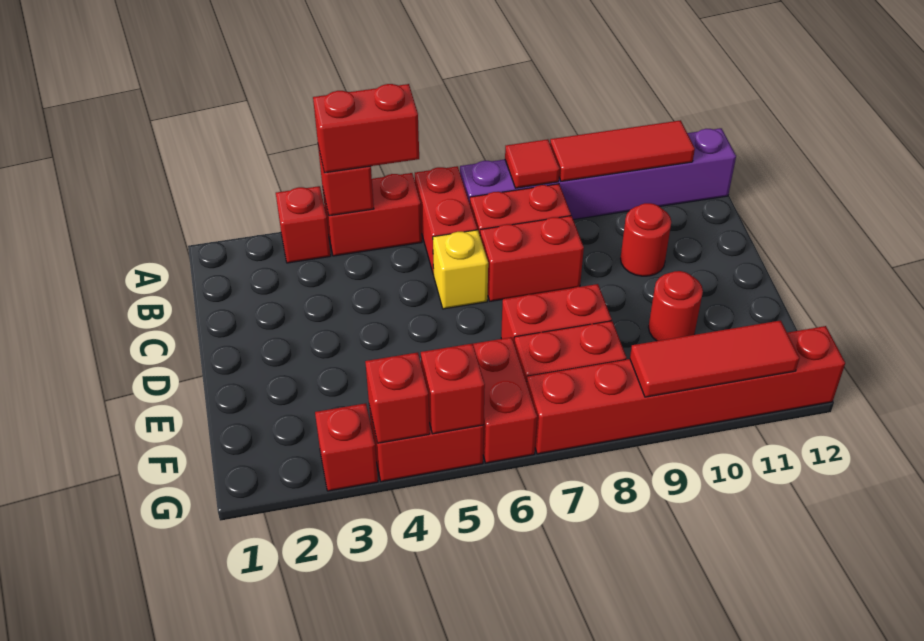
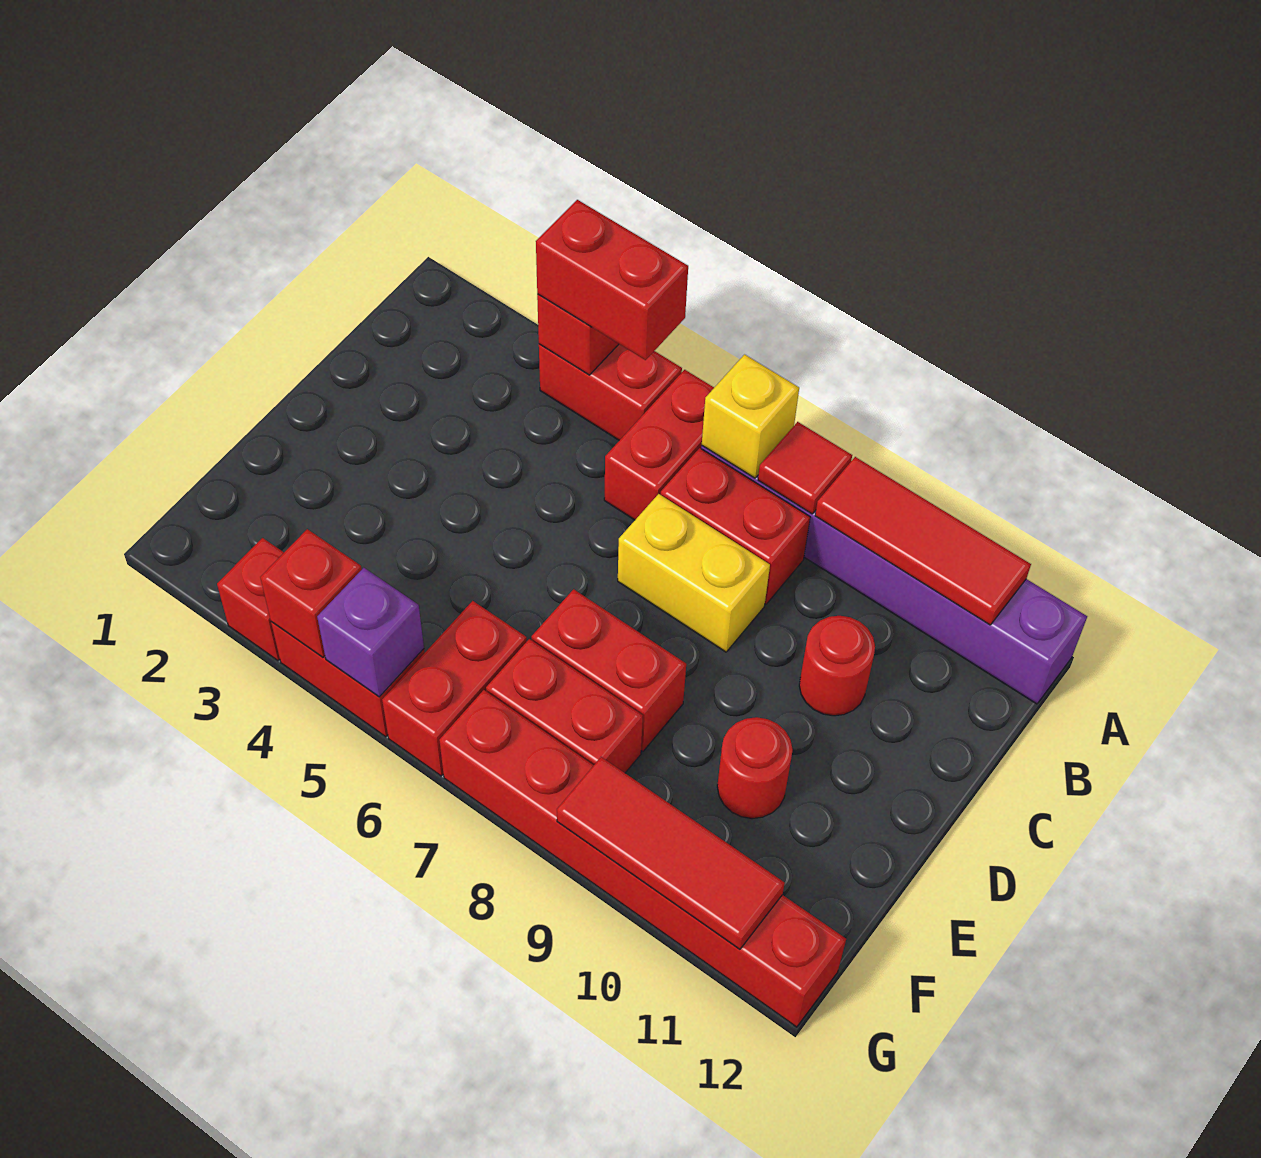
red brick A3 level 1 -> none
yellow brick C6 level 1 -> yellow brick A7 level 2
red brick C7:C8 level 1 -> yellow brick C7:C8 level 1
red brick G5 level 2 -> purple brick G5 level 2

